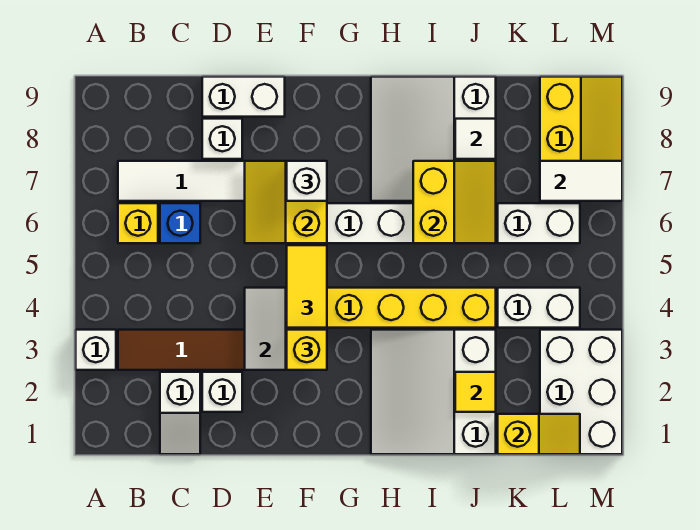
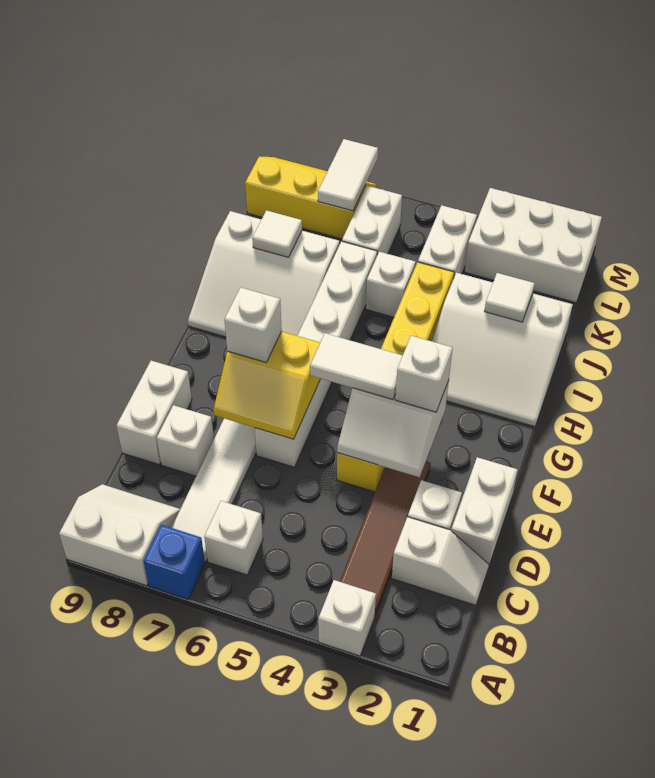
none -> white slope A8:B9 level 1 top A
yellow brick B6 level 1 -> white brick B6 level 1
blue brick C6 level 1 -> blue brick A7 level 1
none -> white brick D1:E1 level 1
yellow brick F3 level 3 -> white brick F3 level 3
yellow tile F4:F5 level 3 -> white tile F4:F5 level 3
yellow slope I6:J7 level 2 top I -> none
yellow tile J2 level 2 -> white tile J2 level 2
none -> white brick J5 level 1
yellow slope K1:L1 level 2 top K -> none

